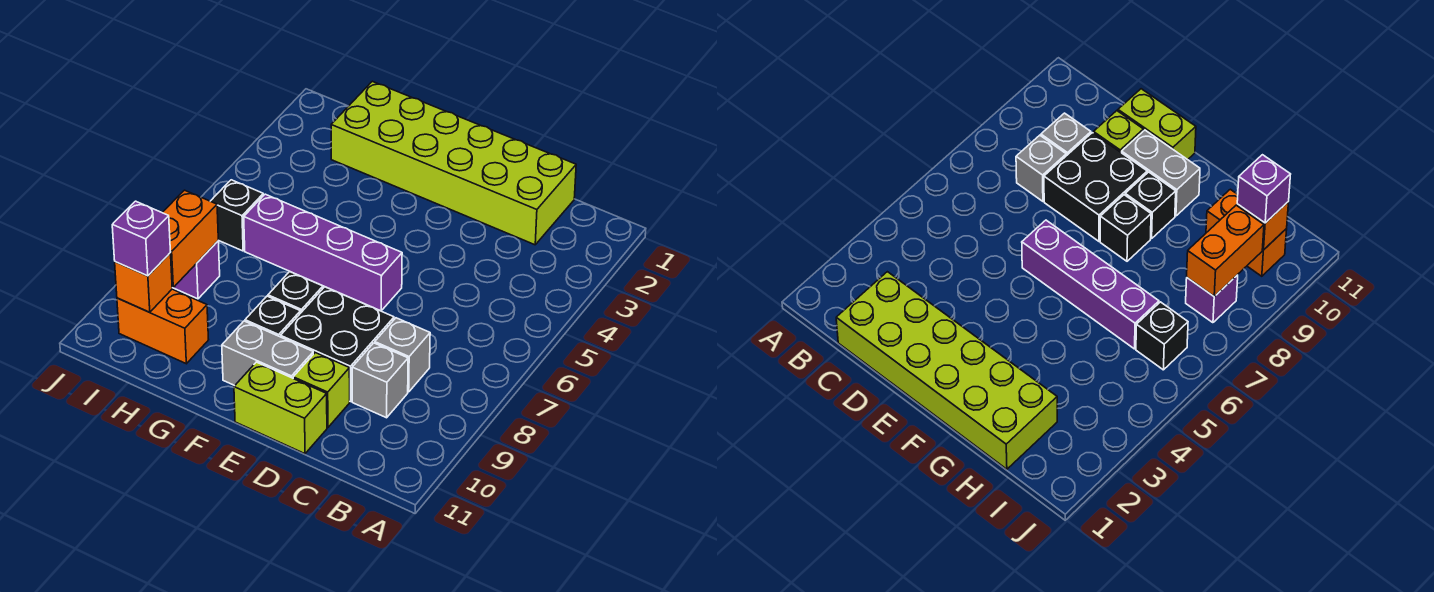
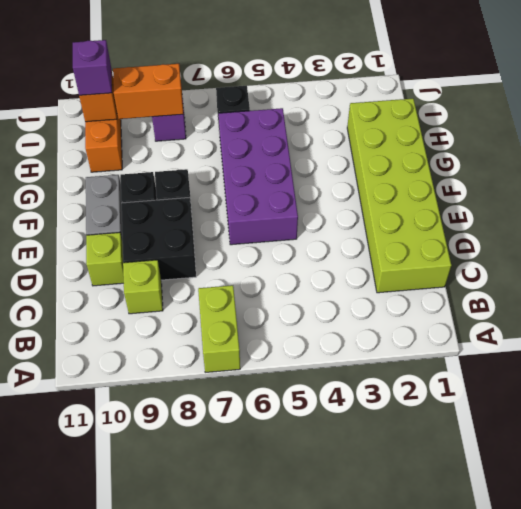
grey brick C8 level 1 -> none
grey brick C9 level 1 -> lime brick C9 level 1
lime brick D11:E11 level 1 -> lime brick A7:B7 level 1
purple brick E6:H6 level 1 -> purple brick E5:H6 level 1

